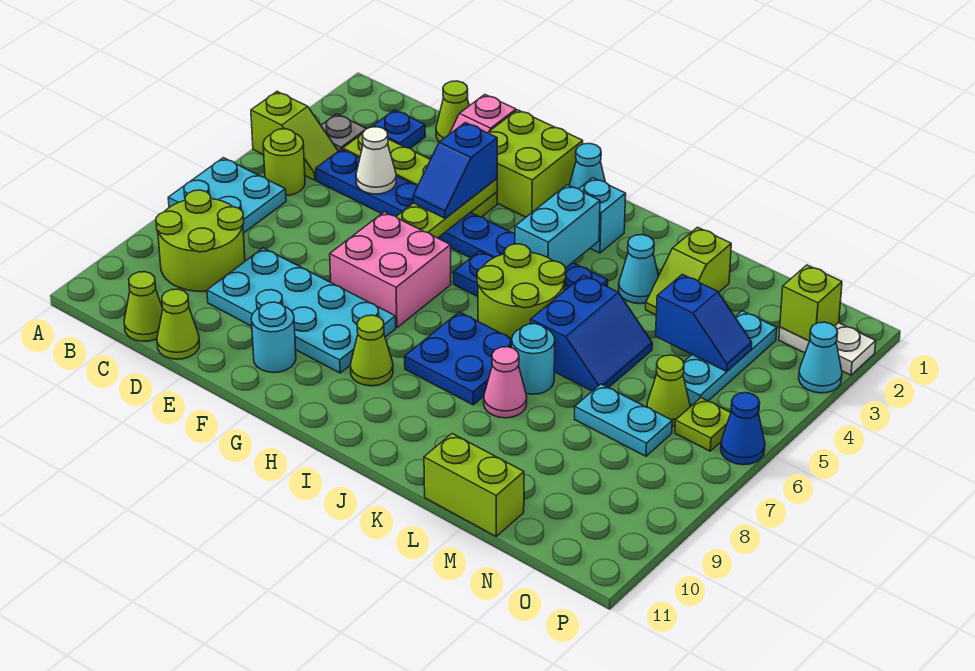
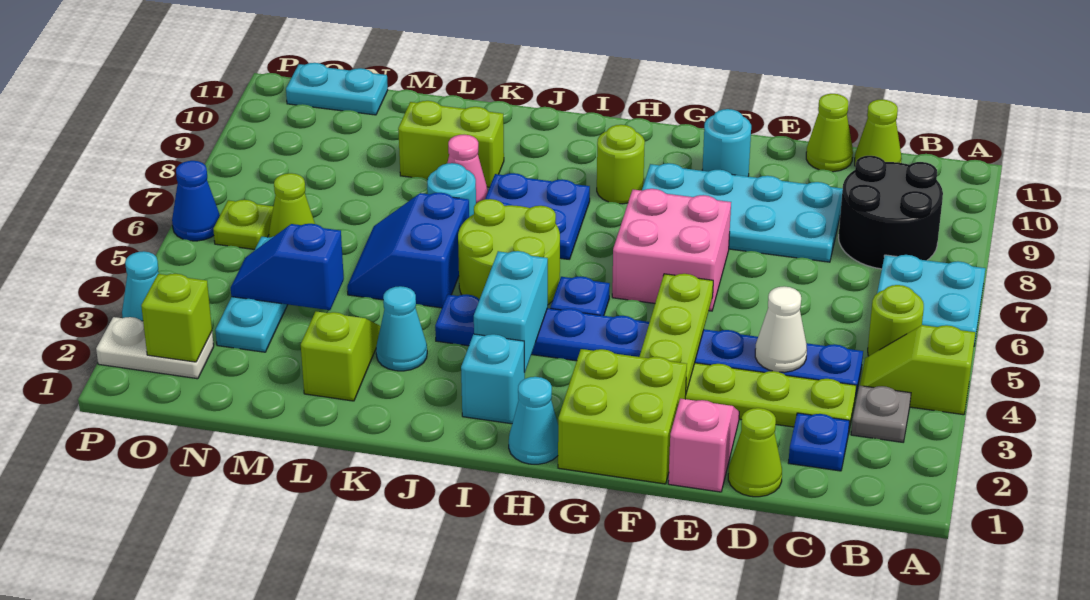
lime round brick B8:C9 level 1 -> black round brick B8:C9 level 1
blue slope F3:F4 level 3 top 3 -> none
lime cone H9 level 1 -> lime round brick H9 level 1
lime brick L11:M11 level 1 -> lime brick K9:L9 level 1
cyan plate M7:N7 level 1 -> cyan plate N11:O11 level 1

